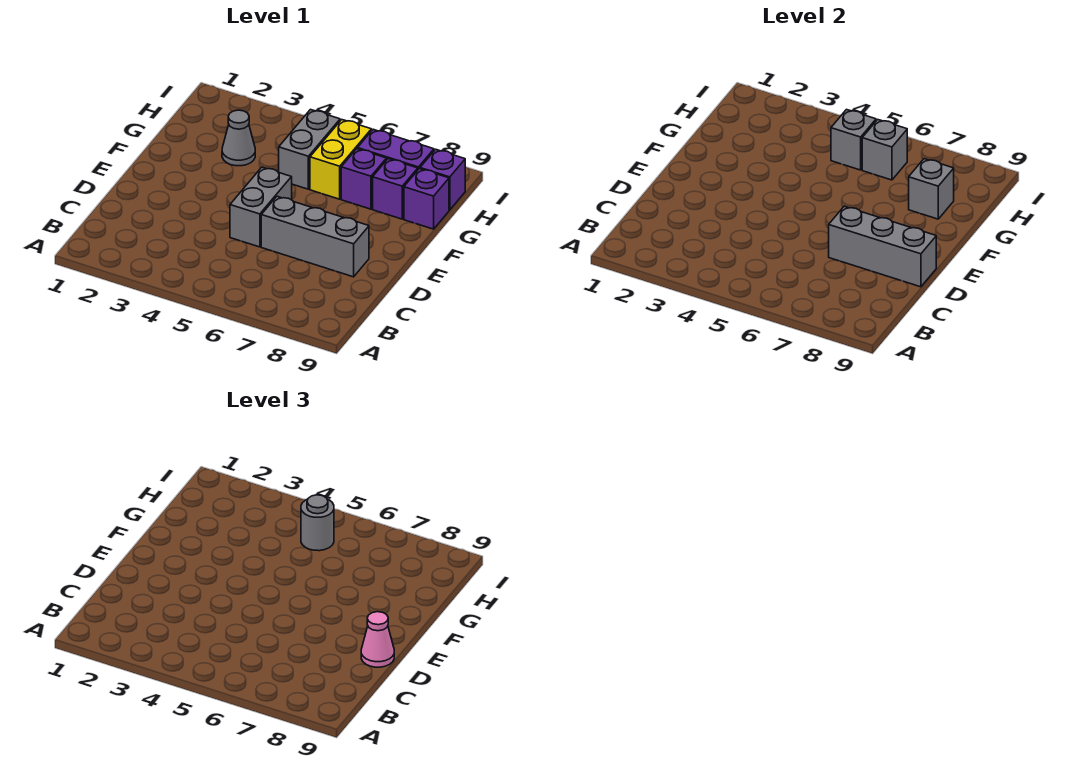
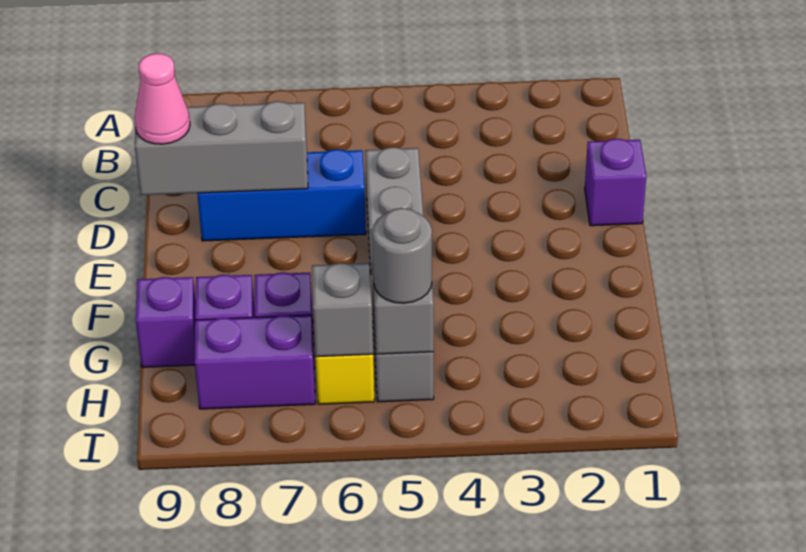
grey brick D6:D8 level 1 -> blue brick D6:D8 level 1
grey cone G3 level 1 -> none
grey brick G8 level 2 -> none
purple brick H9 level 1 -> purple brick D1 level 1

